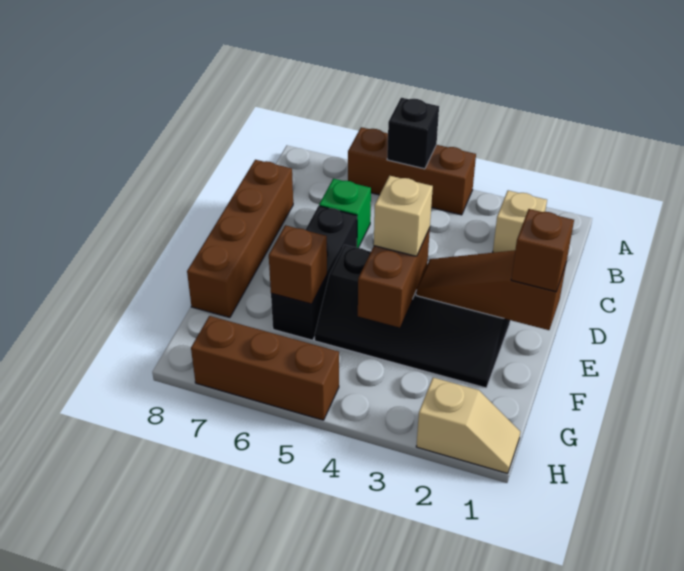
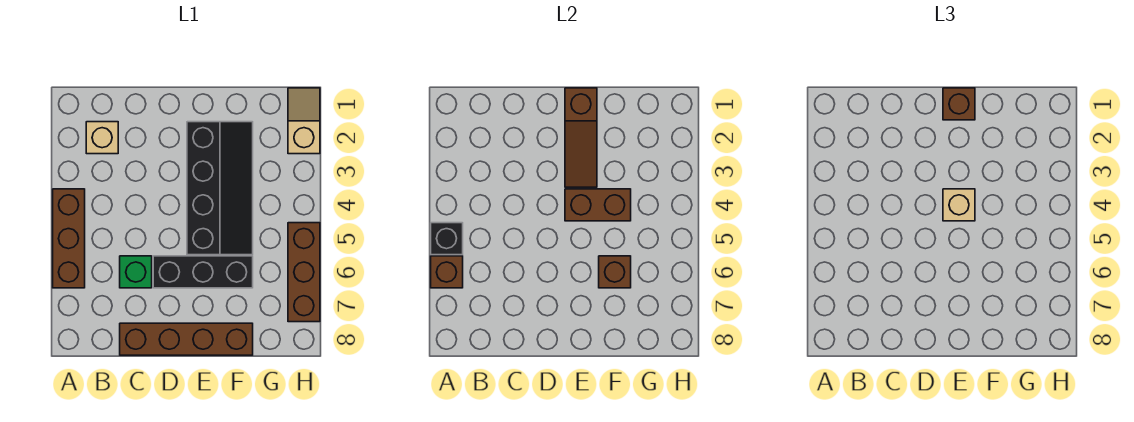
none -> brown brick A6 level 2

